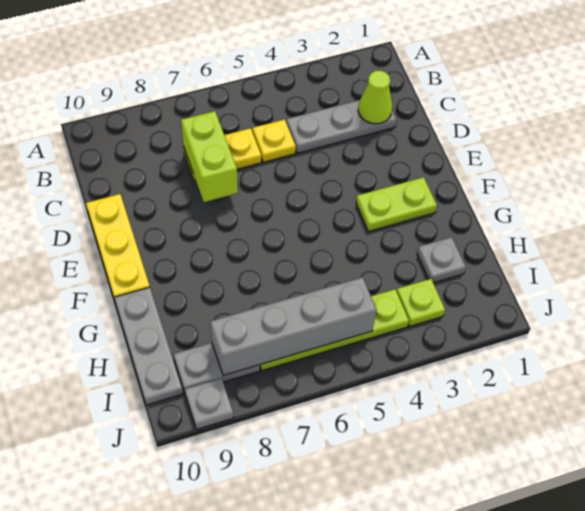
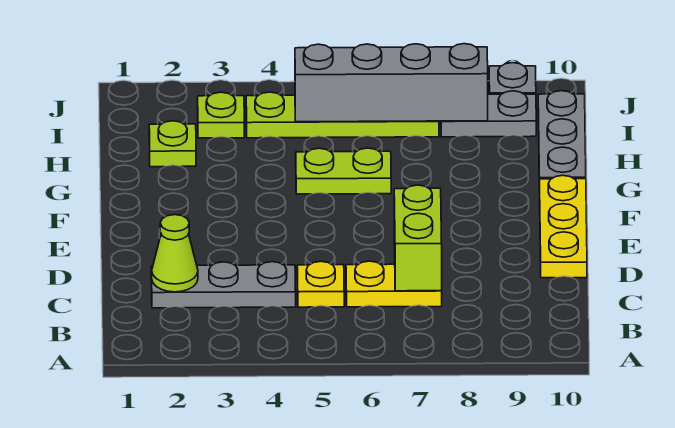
lime plate F2:F3 level 1 -> lime plate G5:G6 level 1
grey plate H2 level 1 -> lime plate H2 level 1

